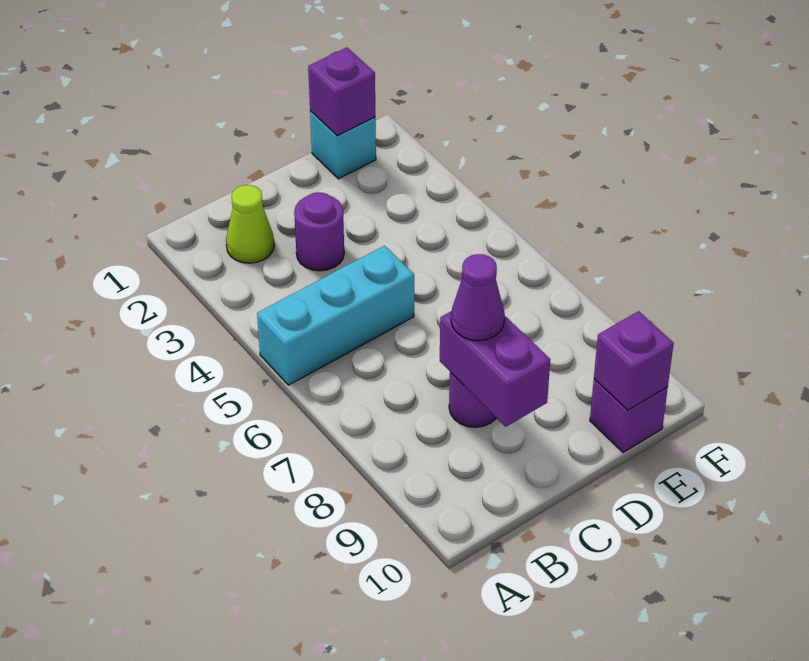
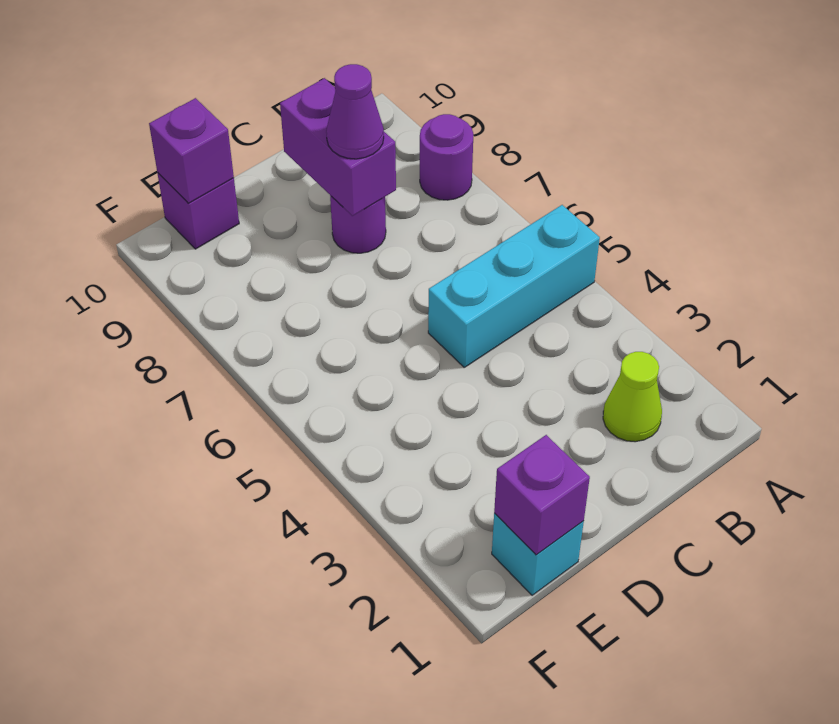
purple round brick C3 level 1 -> purple round brick A8 level 1

